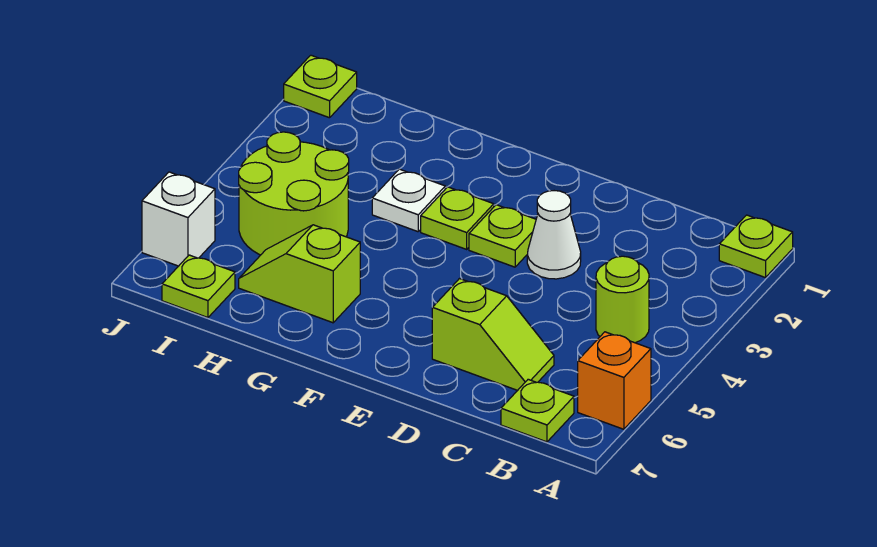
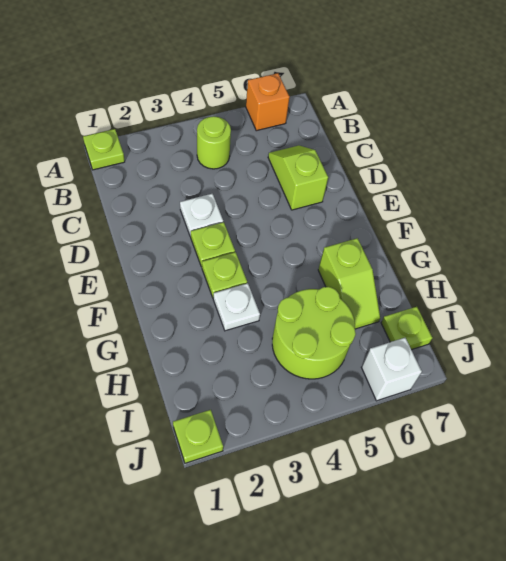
lime plate B7 level 1 -> none
white cone D3 level 1 -> white plate D3 level 1

